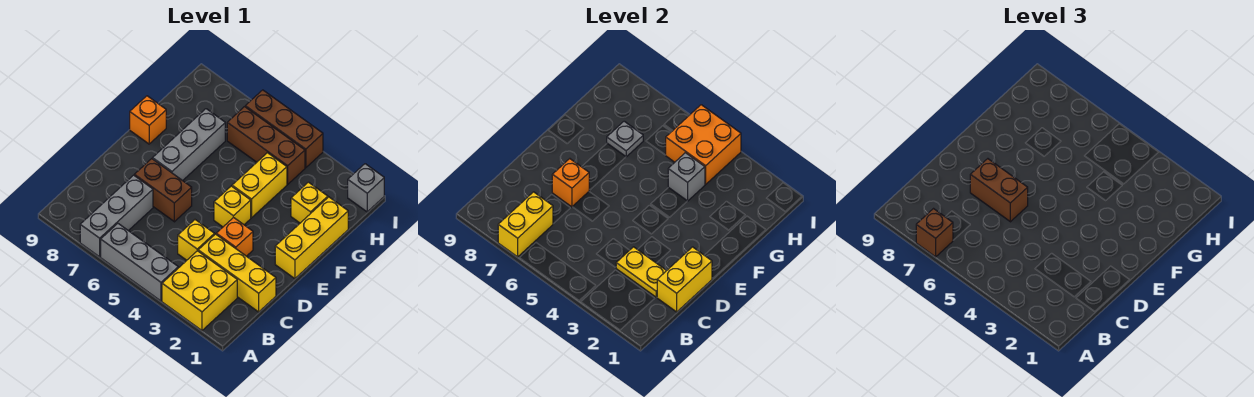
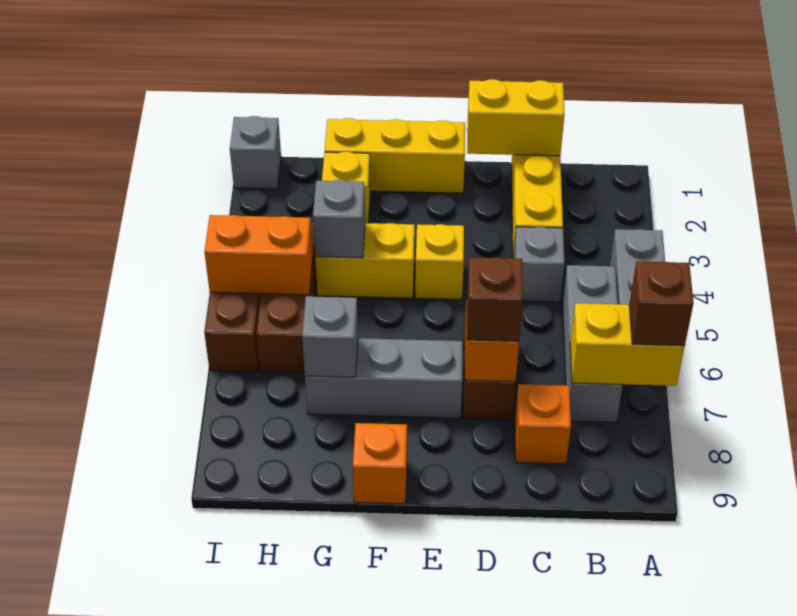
yellow brick A2:B3 level 1 -> none
grey brick A7:C7 level 1 -> grey brick B5:B7 level 1
yellow plate C2:C3 level 2 -> none
yellow brick C4 level 1 -> grey brick C4 level 1
orange brick D3 level 1 -> orange brick C8 level 1
brown brick D6:D7 level 3 -> brown brick D7 level 3
grey plate G7 level 2 -> grey brick G7 level 2
orange brick H4:I5 level 2 -> orange brick H5:I5 level 2

